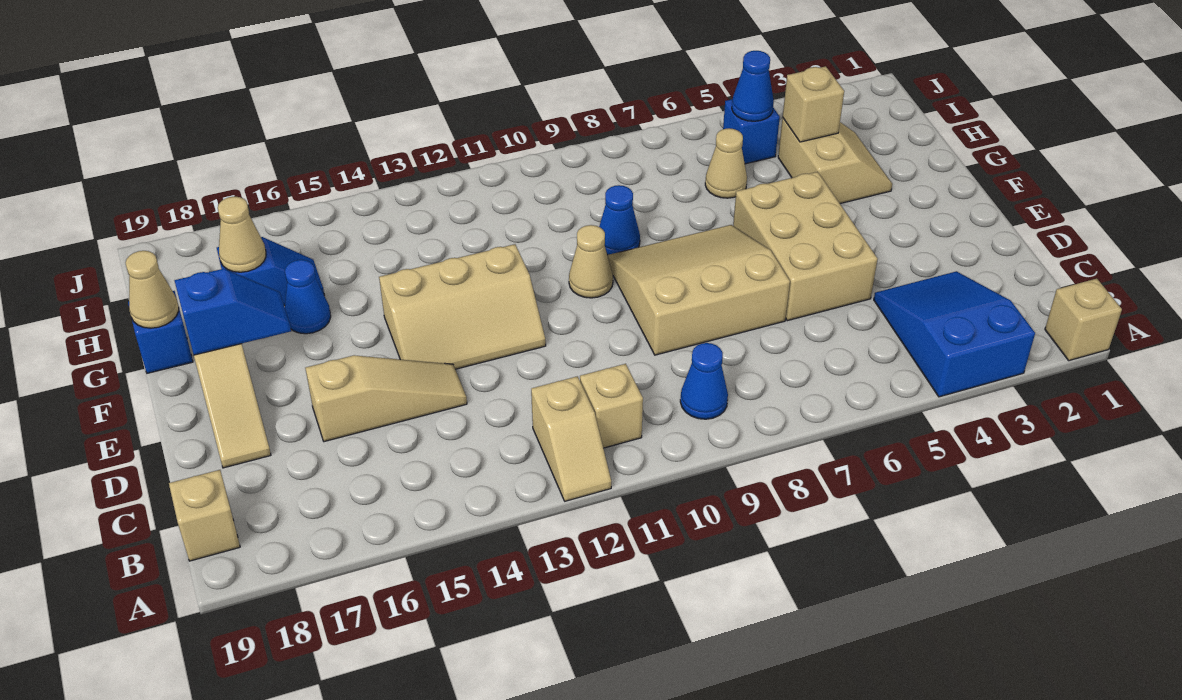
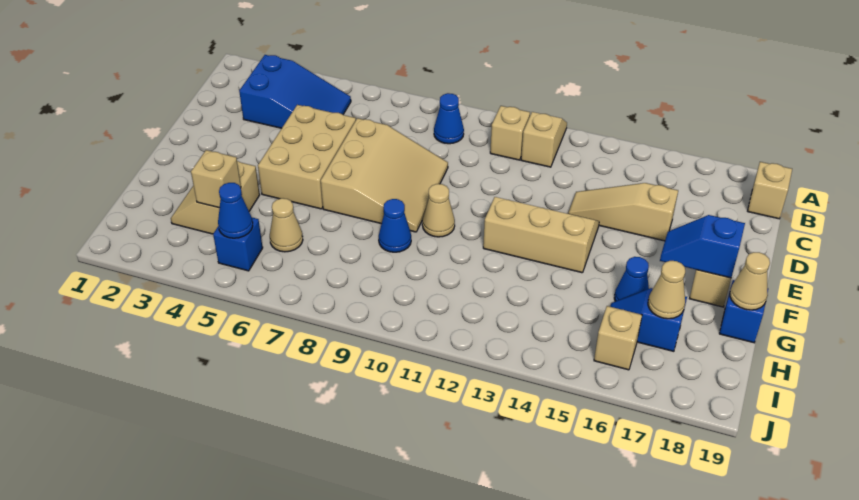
tan brick A1 level 1 -> tan brick I16 level 1
blue slope A3:C4 level 1 top A -> blue slope B3:C5 level 1 top 3
tan slope D7:F9 level 1 top D -> tan slope D7:F9 level 1 top 7

